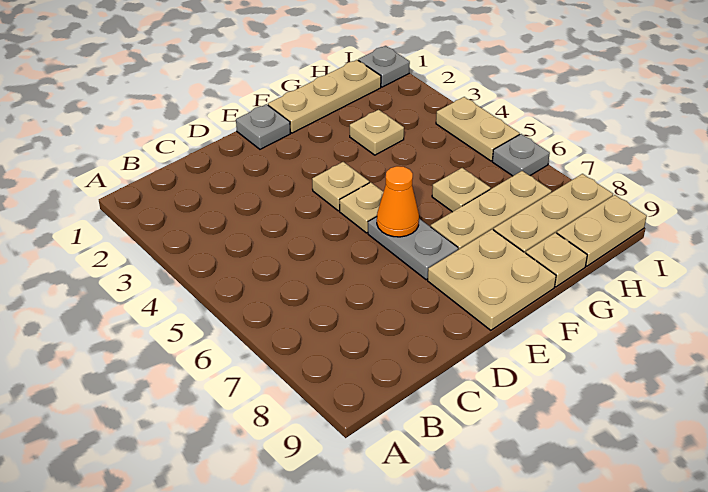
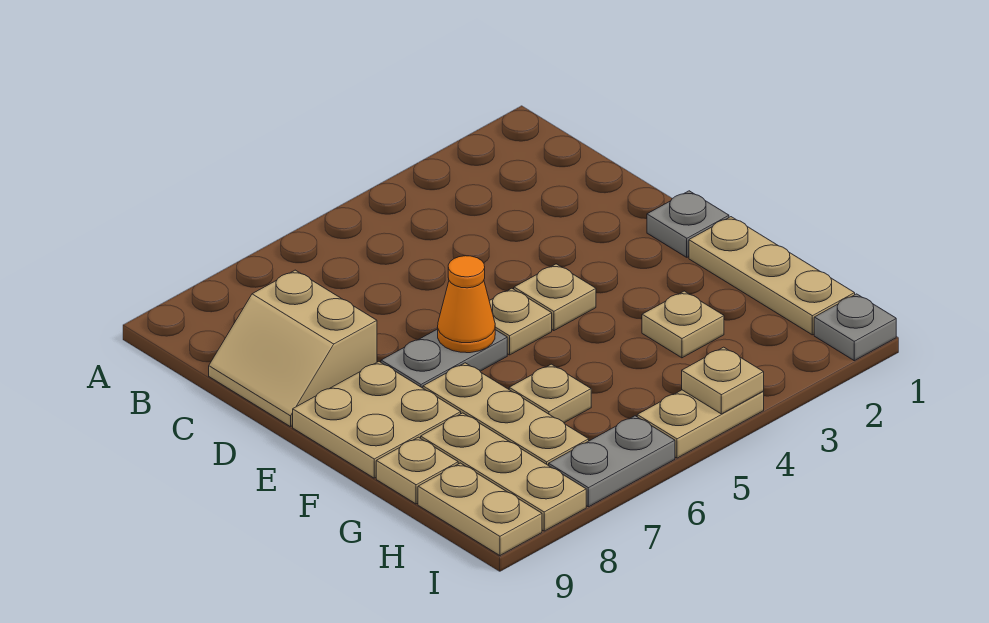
none -> tan slope C8:D9 level 1 top 8
none -> tan plate I4 level 2
grey plate I6 level 1 -> grey plate I6:I7 level 1

